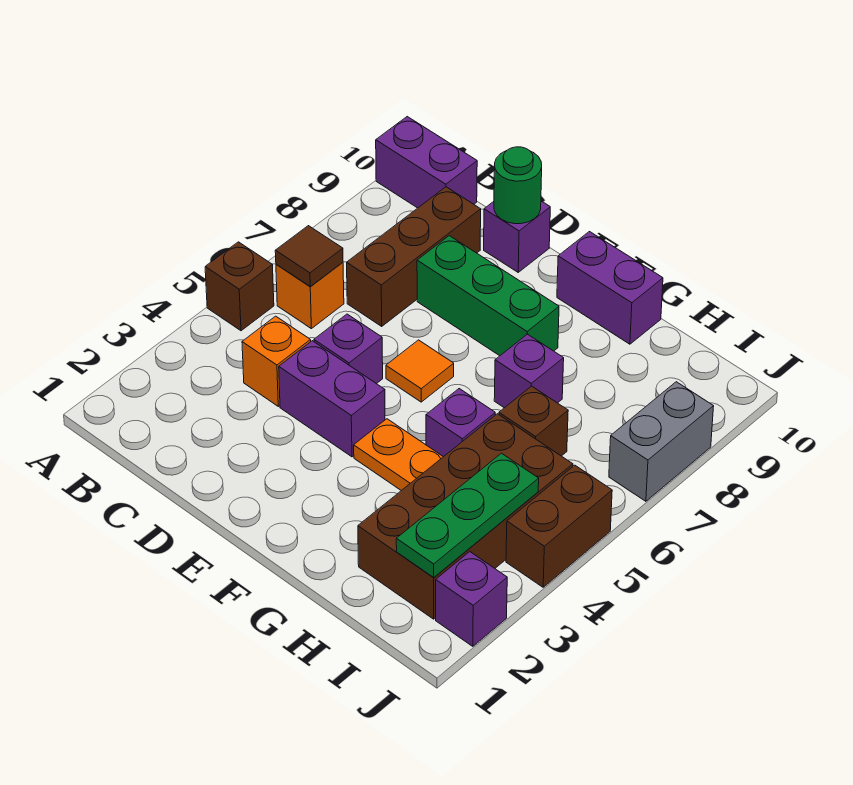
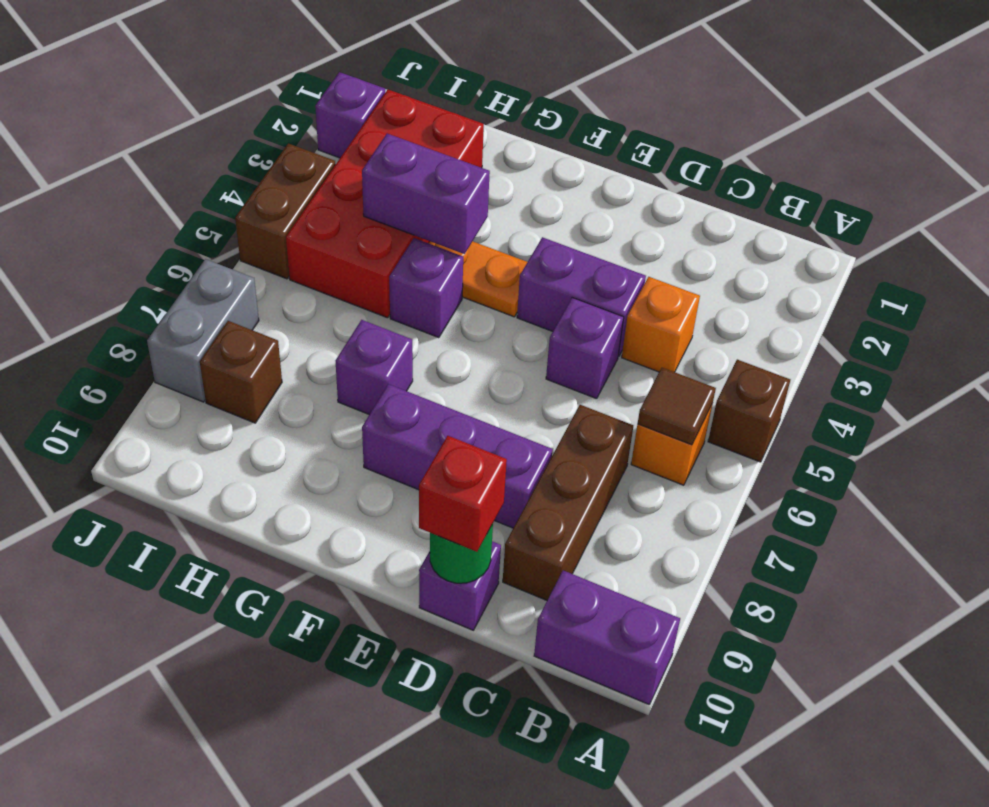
green brick D8:F8 level 1 -> purple brick D8:F8 level 1
none -> red brick D10 level 3
orange tile E6 level 1 -> none
purple brick F10:G10 level 1 -> purple brick G4:H4 level 2
brown brick H2:I5 level 1 -> red brick H2:I5 level 1
brown brick H6 level 1 -> brown brick I8 level 1
green plate I2:I4 level 2 -> none

